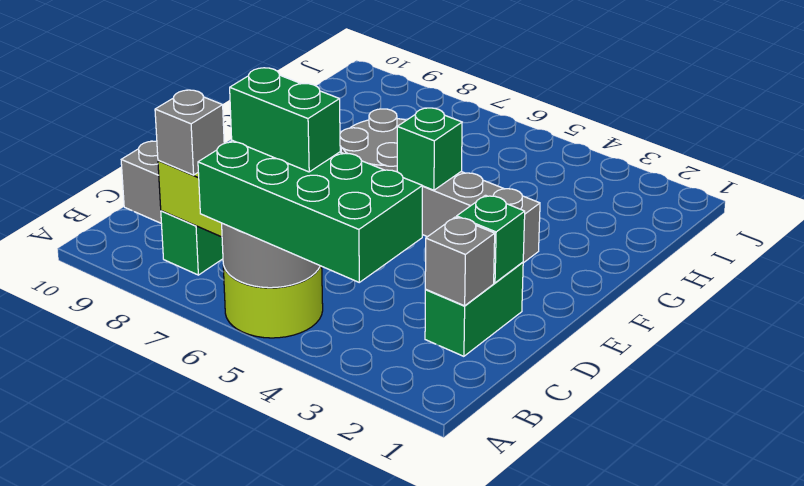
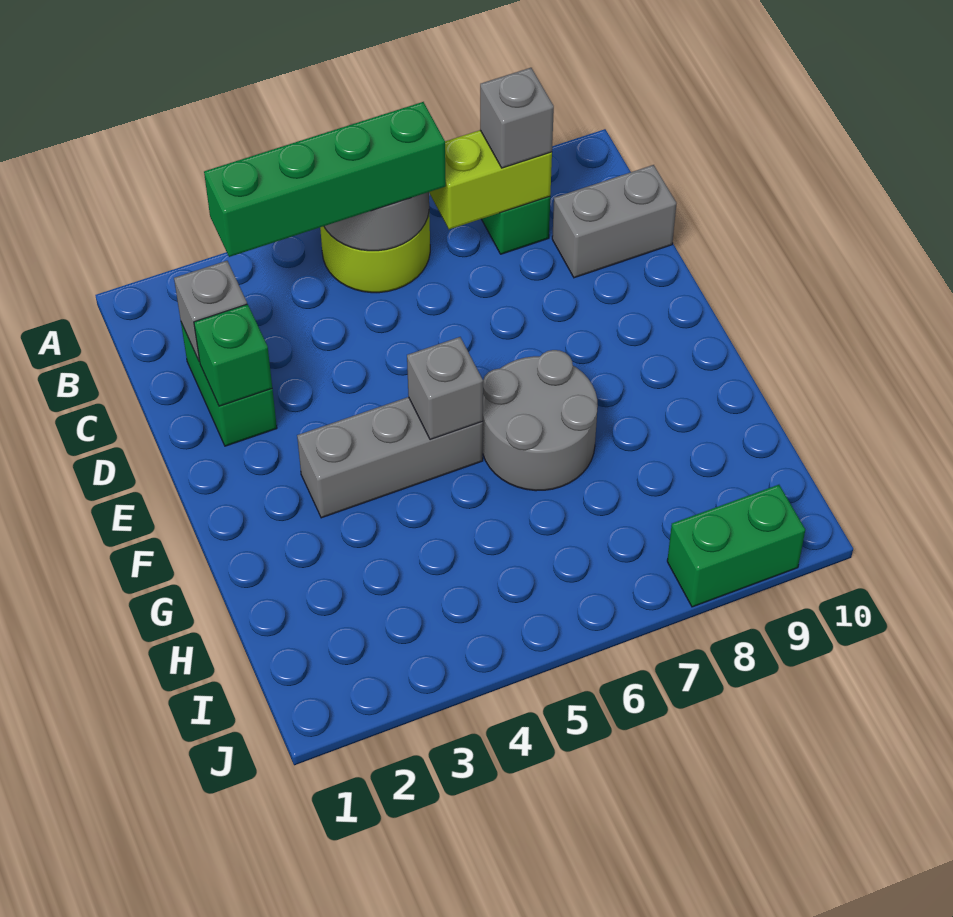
green brick A3:B6 level 3 -> green brick B3:B6 level 3
green brick B5:B6 level 4 -> green brick J8:J9 level 1
green brick F5 level 2 -> grey brick F5 level 2

